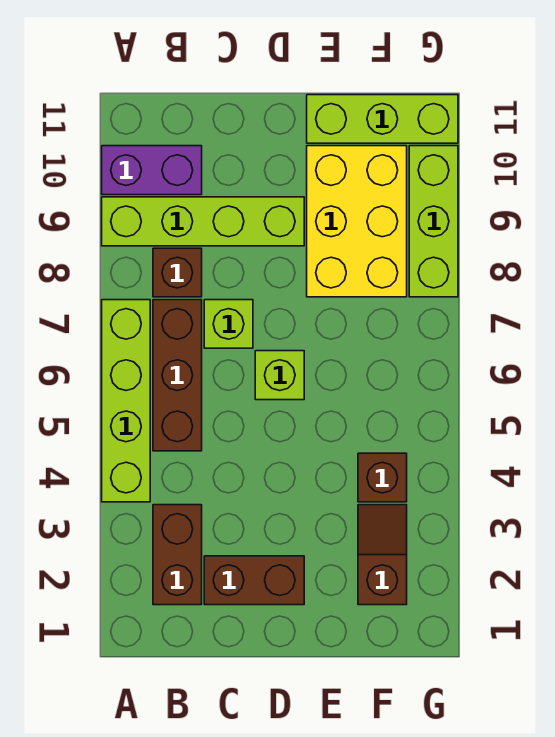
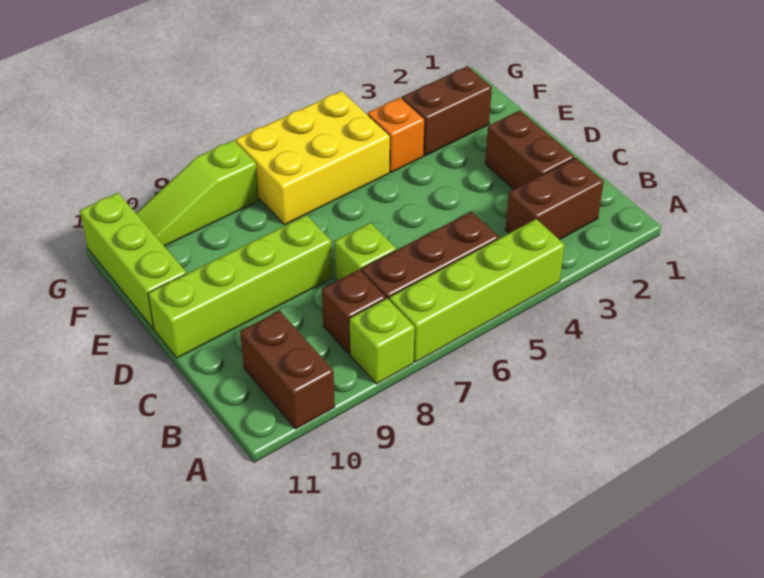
lime brick A9:D9 level 1 -> lime brick D8:D11 level 1
purple brick A10:B10 level 1 -> brown brick A10:B10 level 1
lime brick D6 level 1 -> lime brick A8 level 1
yellow brick E8:F10 level 1 -> yellow brick F5:G7 level 1
brown slope F2:F3 level 1 top 2 -> brown brick F2:F3 level 1
brown brick F4 level 1 -> orange brick F4 level 1
lime brick G8:G10 level 1 -> lime slope G8:G10 level 1 top 8

